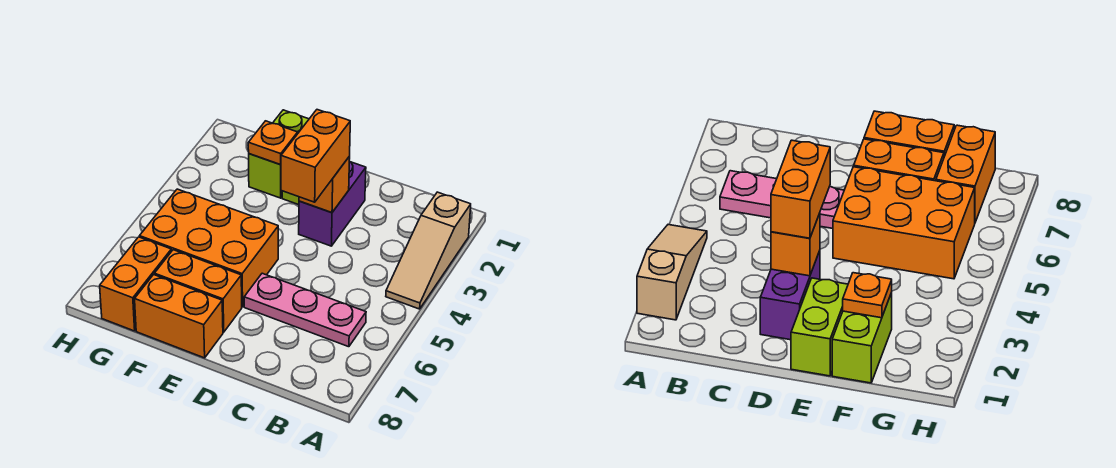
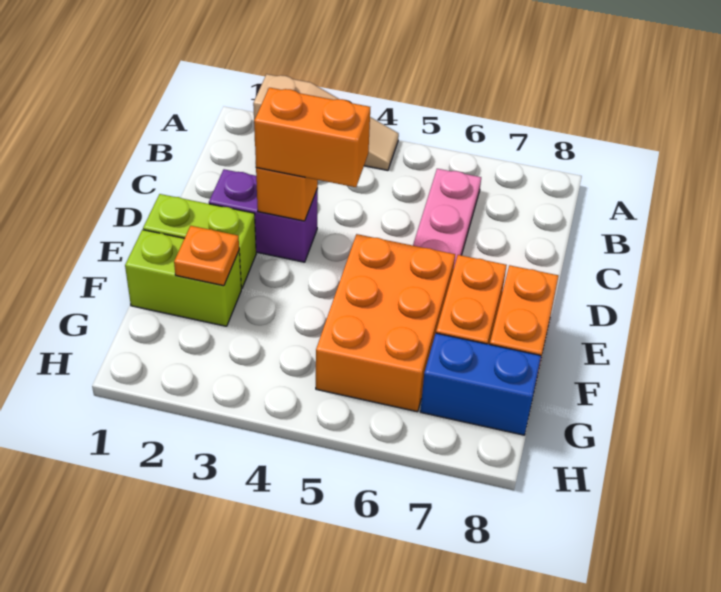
orange brick G7:G8 level 1 -> blue brick G7:G8 level 1

